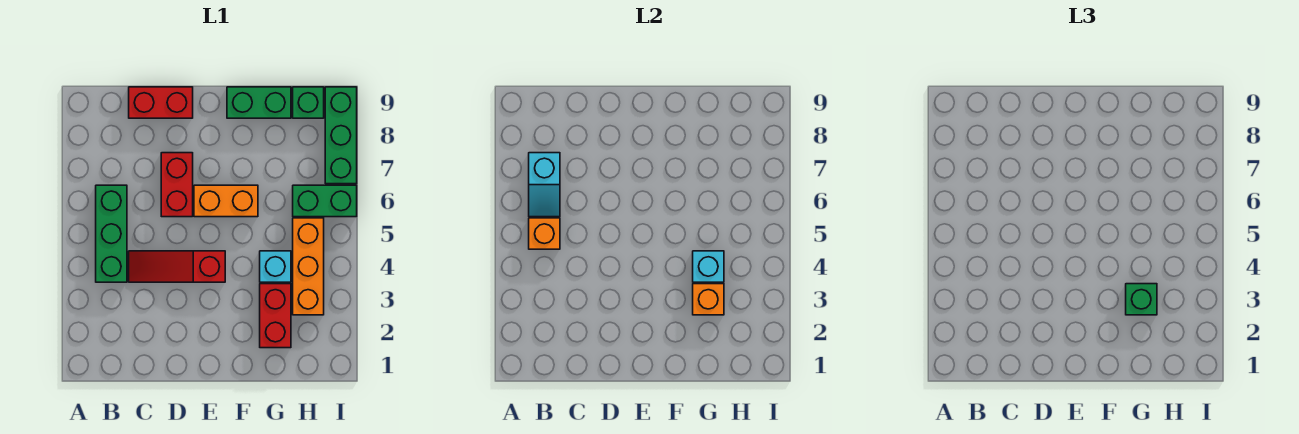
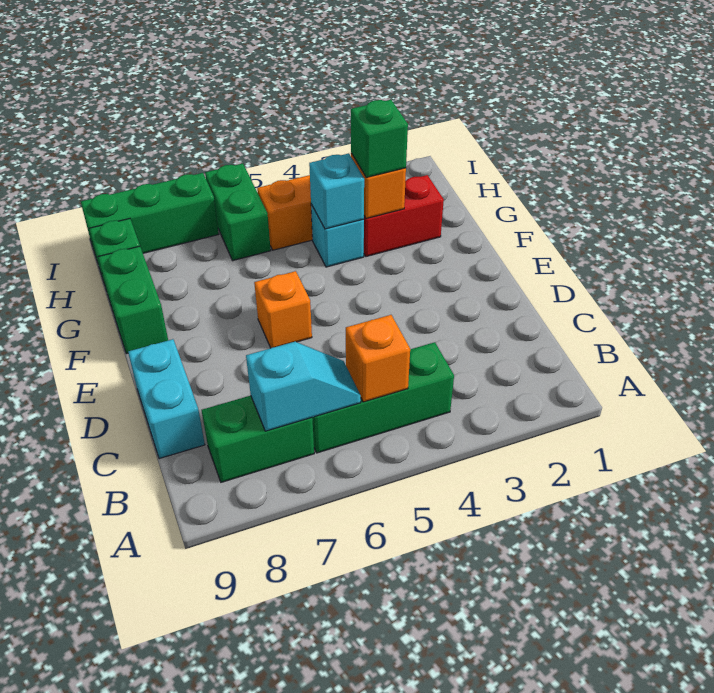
none -> green brick B7:B8 level 1
red slope C4:E4 level 1 top E -> none
red brick C9:D9 level 1 -> cyan brick C9:D9 level 1
red brick D6:D7 level 1 -> none
orange brick E6:F6 level 1 -> orange brick E6 level 1

